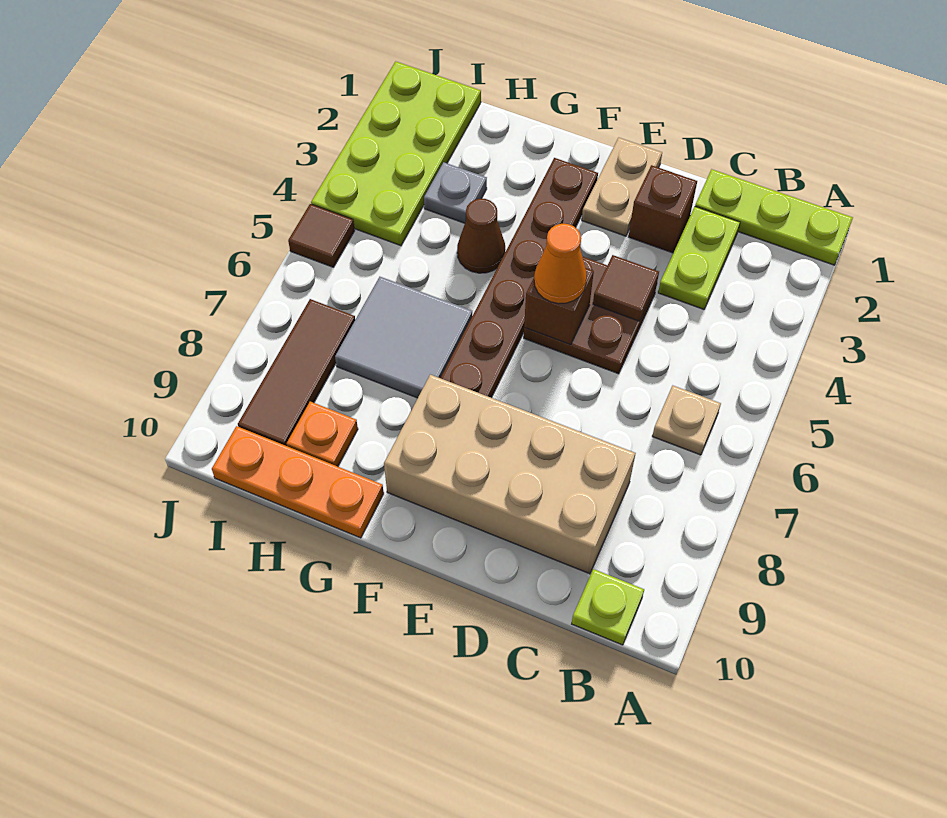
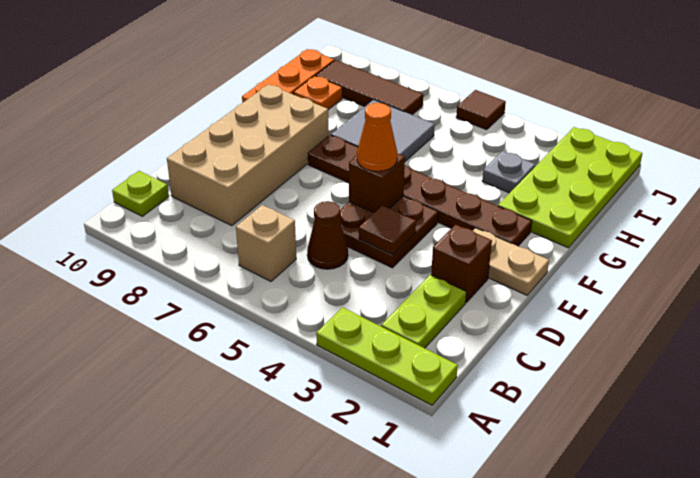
lime plate A1:C1 level 1 -> lime plate A1:A3 level 1
tan plate B6 level 1 -> tan brick B6 level 1
lime plate C2:C3 level 1 -> lime plate B2:C2 level 1
brown cone G4 level 1 -> brown cone C5 level 1
lime plate I1:J4 level 1 -> lime plate G1:J2 level 1

